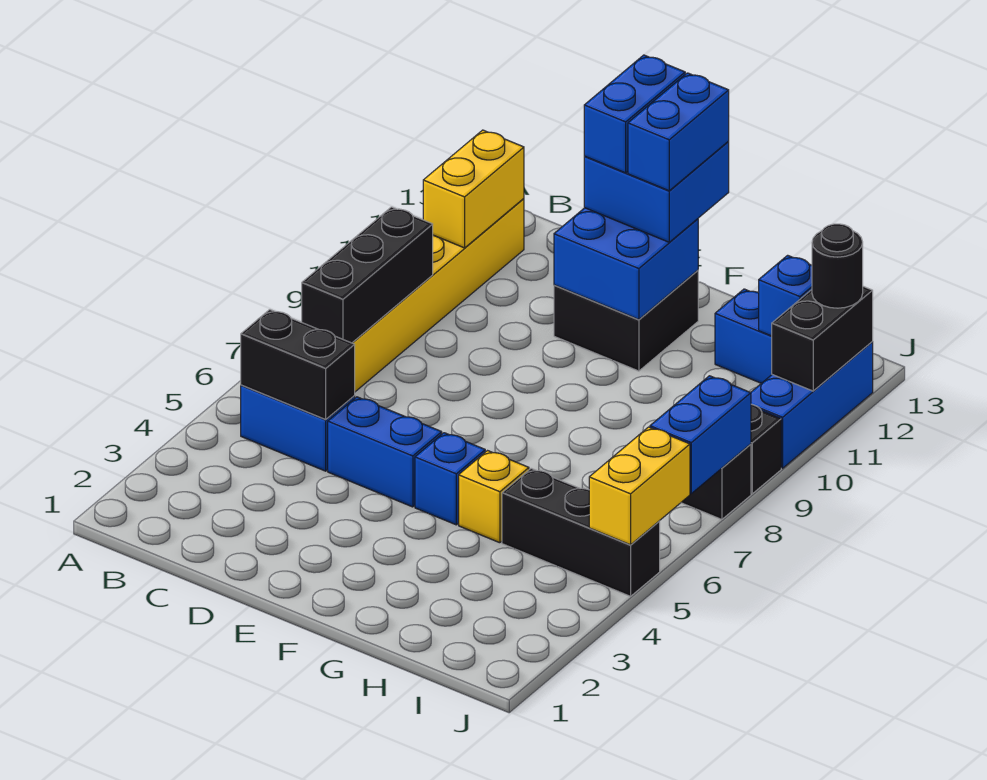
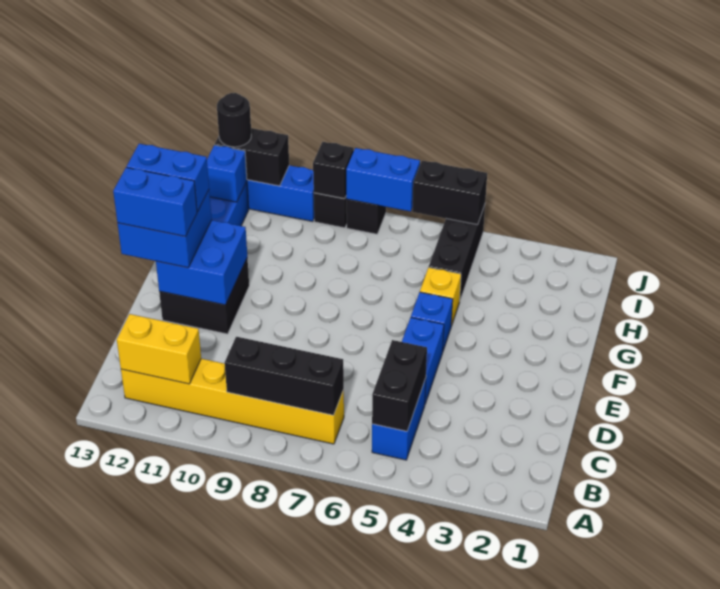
yellow brick J5:J6 level 2 -> black brick J5:J6 level 2
none -> black brick J9 level 2

